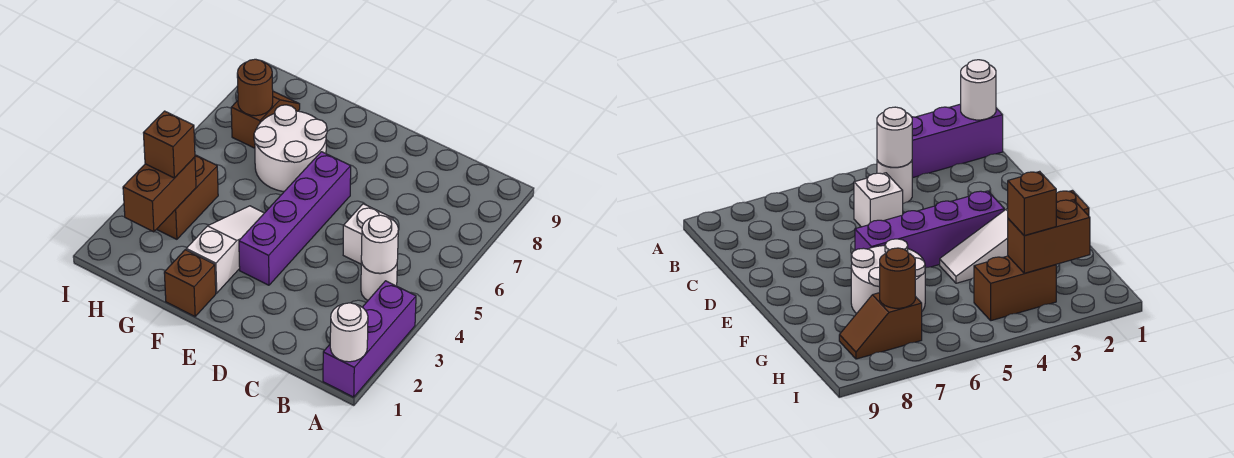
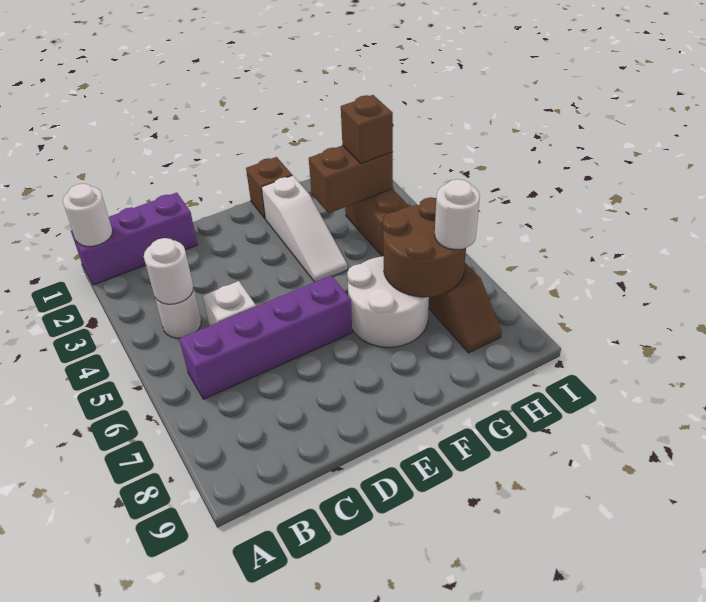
purple brick A1:A3 level 1 -> purple brick A1:C1 level 1
purple brick E3:E6 level 1 -> purple brick B6:E6 level 1
brown brick H2:H3 level 2 -> brown brick G3:H3 level 2
brown round brick H7 level 2 -> brown round brick G6:H7 level 2
none -> white round brick H7 level 3

